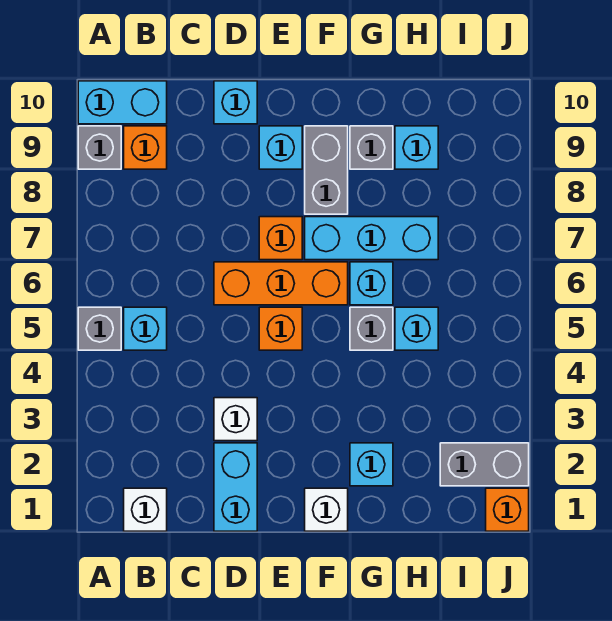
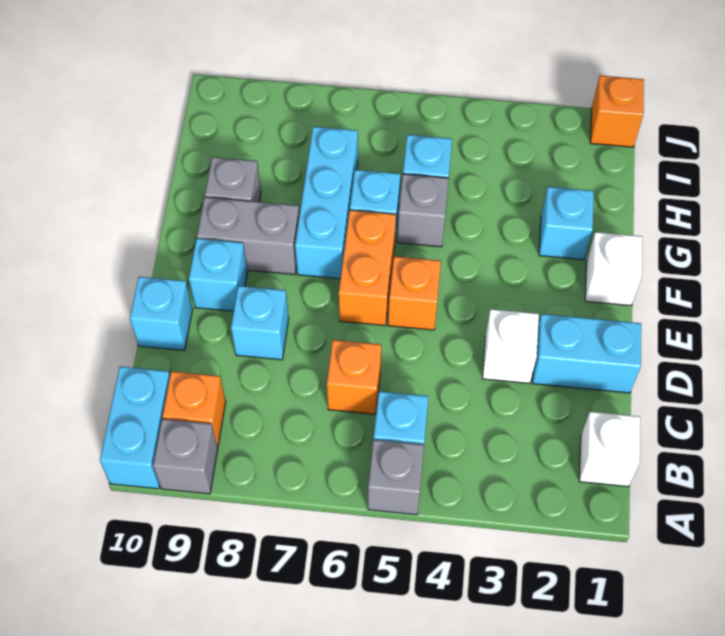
orange brick D6:F6 level 1 -> orange brick E6:F6 level 1
orange brick E7 level 1 -> orange brick C6 level 1
cyan brick H9 level 1 -> cyan brick D8 level 1
grey brick I2:J2 level 1 -> none

